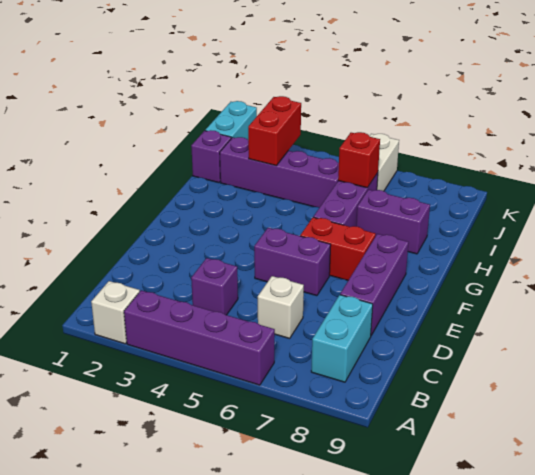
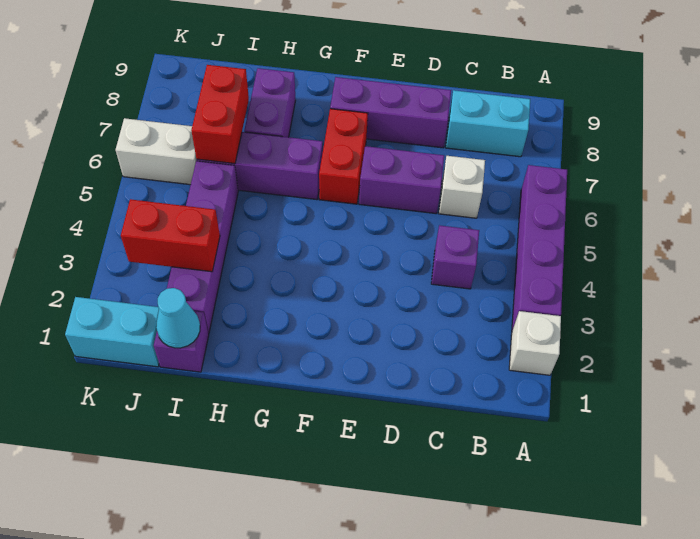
purple brick E5:E6 level 1 -> purple brick D6:E6 level 1
none -> cyan cone I1 level 2
red brick I6 level 2 -> red brick I6:I7 level 2

